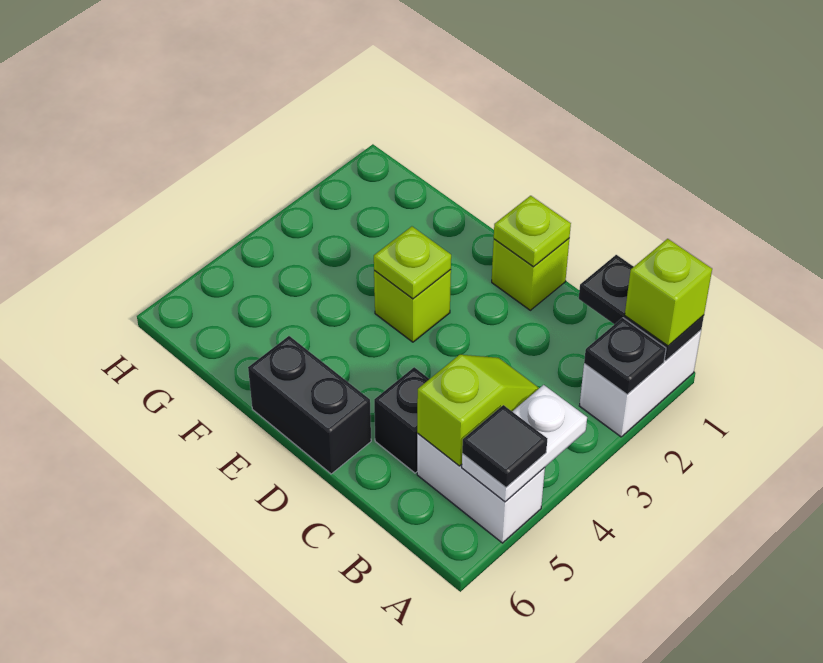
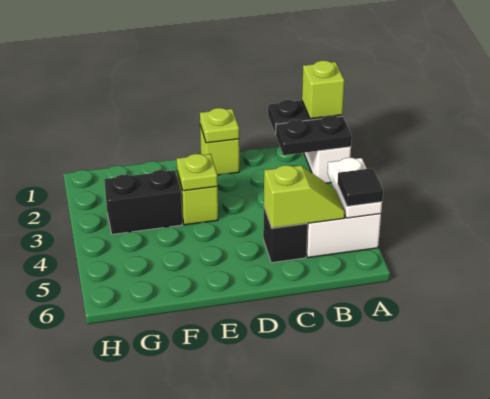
black plate A2 level 2 -> black plate A2:B2 level 2
lime slope B4:B5 level 2 top 5 -> lime slope B5:C5 level 2 top C
black brick D6:E6 level 1 -> black brick F3:G3 level 1

